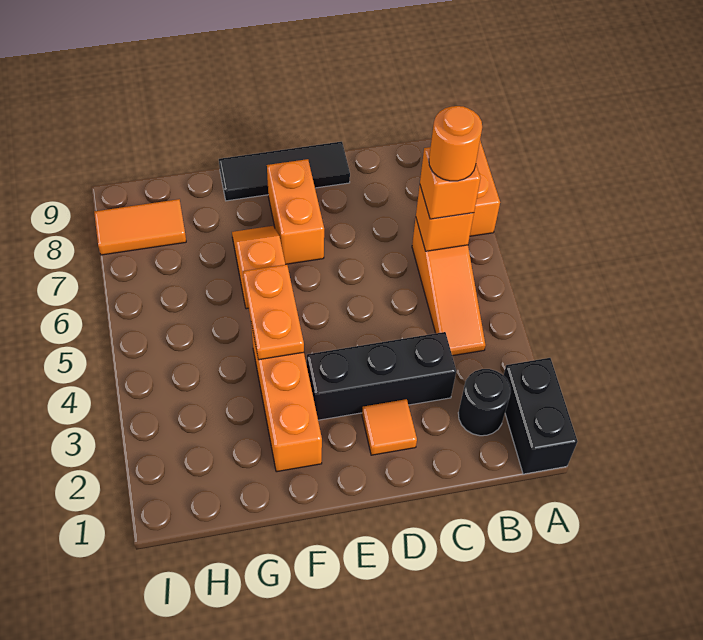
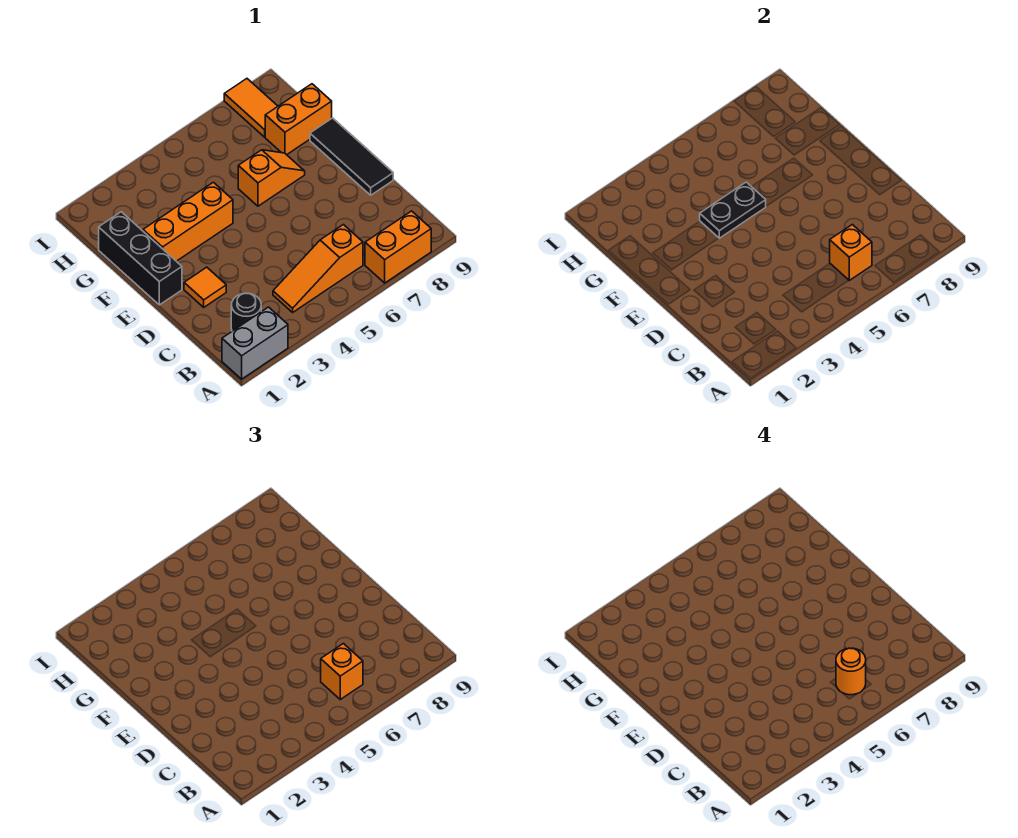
black brick A1:A2 level 1 -> grey brick A1:A2 level 1
black brick C3:E3 level 1 -> black brick E1:G1 level 1
orange brick E7:E8 level 1 -> orange brick G8:G9 level 1
orange plate F4:F5 level 2 -> black plate F4:F5 level 2

